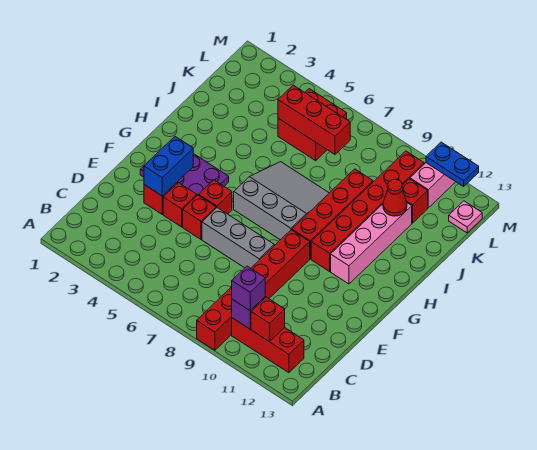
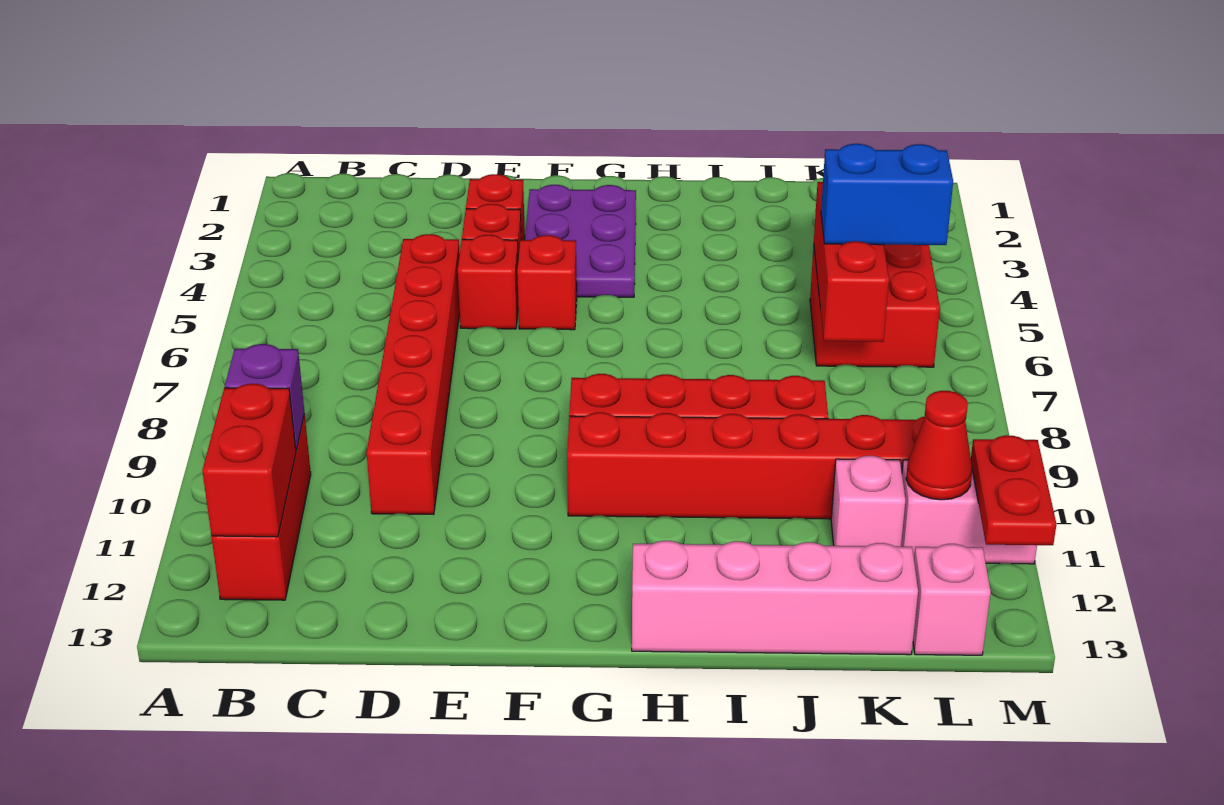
red brick A9:F9 level 1 -> red brick D5:D10 level 1
purple brick B10 level 3 -> none
red brick B11 level 2 -> red brick B11:B12 level 2
blue brick E3:F3 level 2 -> blue brick K6:L6 level 3
grey brick E6:E8 level 1 -> none
grey slope G6:I8 level 1 top G -> none
pink brick G11:J11 level 1 -> pink brick H13:K13 level 1
red cone J11 level 2 -> red cone L11 level 2
red brick K11 level 1 -> pink brick K11 level 1
pink plate L13 level 1 -> pink brick L13 level 1
blue plate M11:M12 level 2 -> red plate M11:M12 level 2

